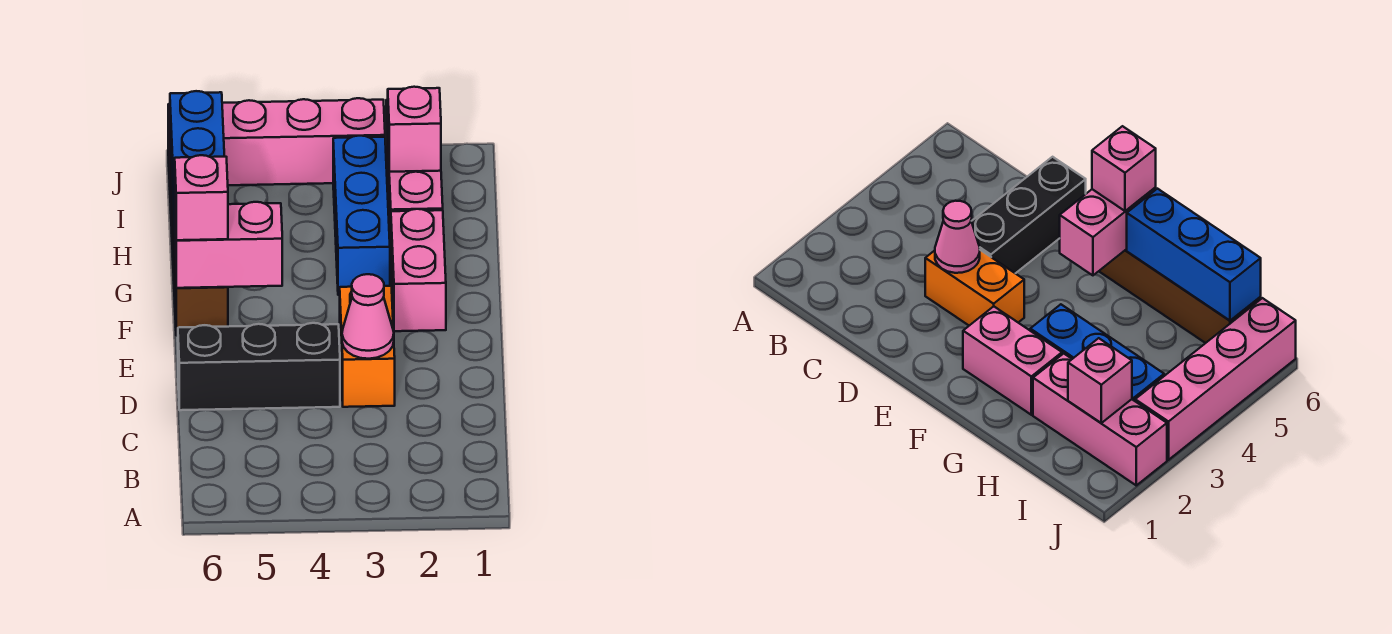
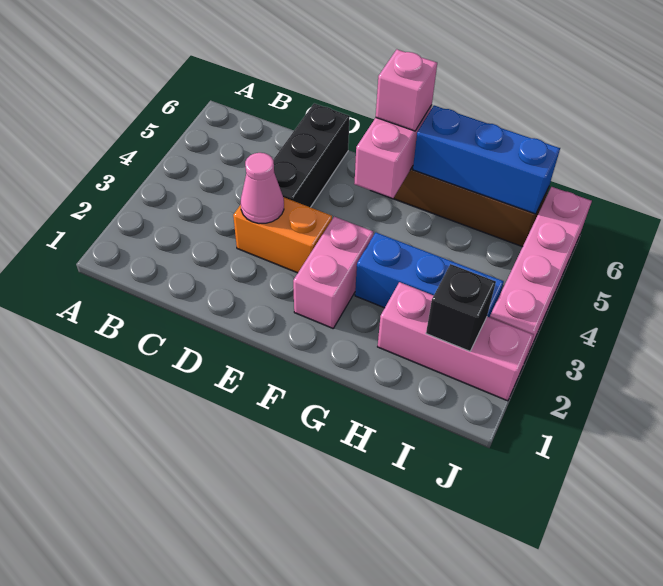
pink brick F2:G2 level 1 -> pink brick F2:F3 level 1
pink brick I2 level 2 -> black brick I2 level 2

